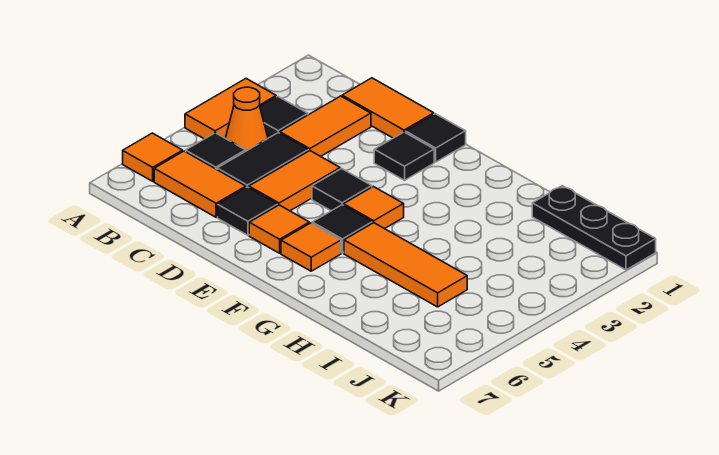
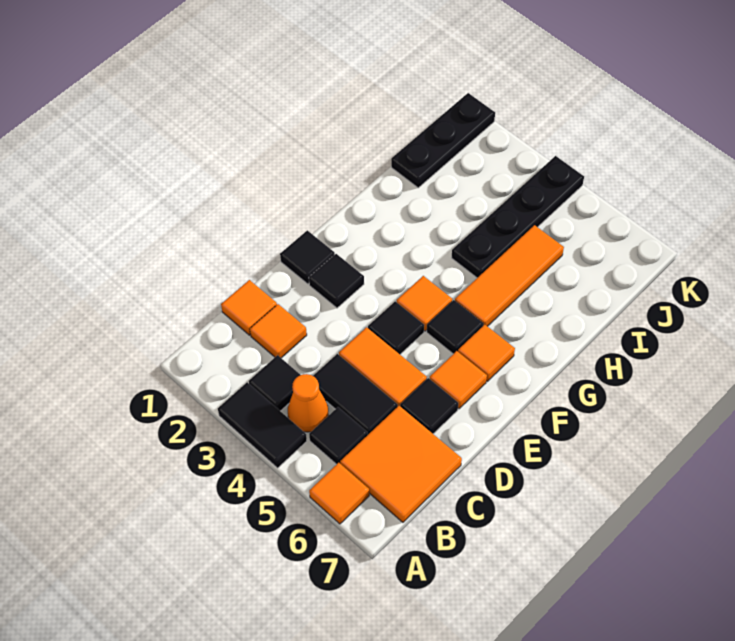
orange tile A3:A4 level 1 -> black tile A3:A4 level 1
orange tile B6:C6 level 1 -> orange tile B6:C7 level 1
orange tile C1:D1 level 1 -> orange tile C1 level 1
orange tile C2:C3 level 1 -> orange tile C2 level 1
none -> black plate H4:K4 level 1

